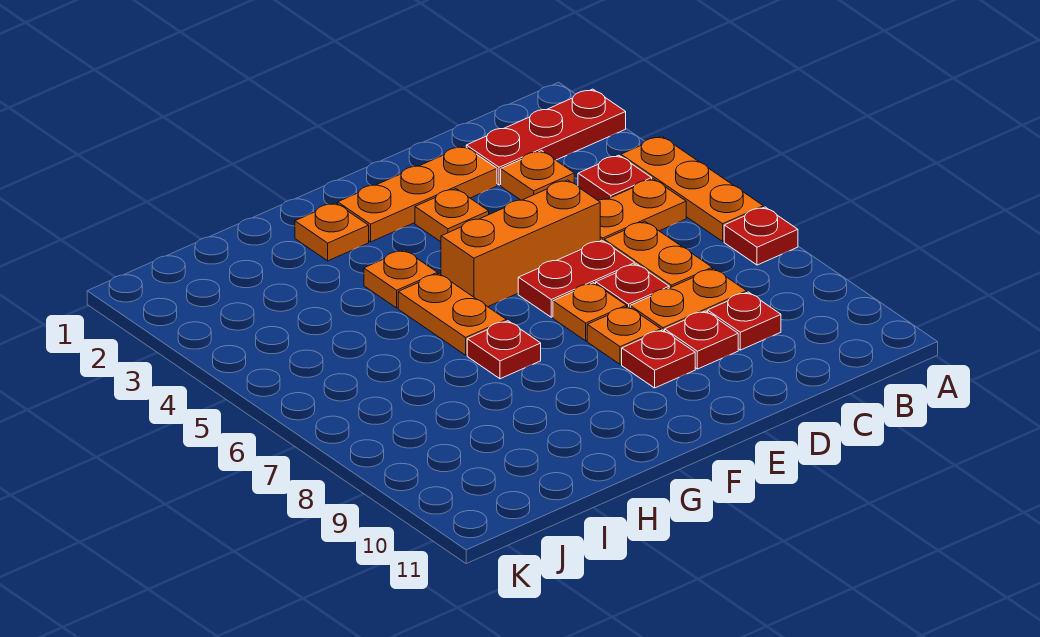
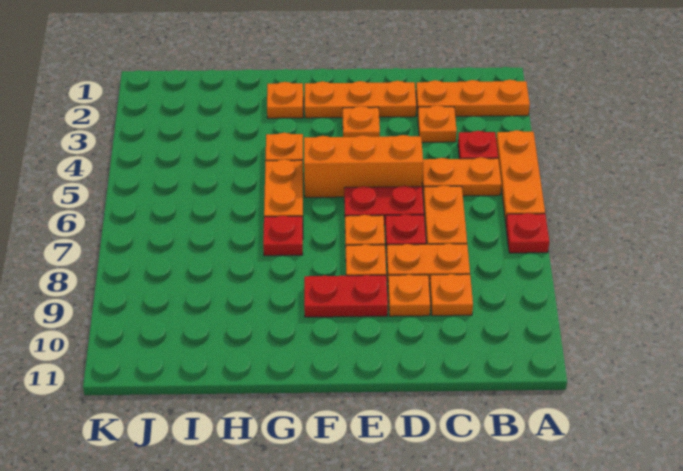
red plate A2:C2 level 1 -> orange plate A2:C2 level 1
red plate C9 level 1 -> orange plate C9 level 1
red plate D9 level 1 -> orange plate D9 level 1
red plate E9 level 1 -> red plate E9:F9 level 1

